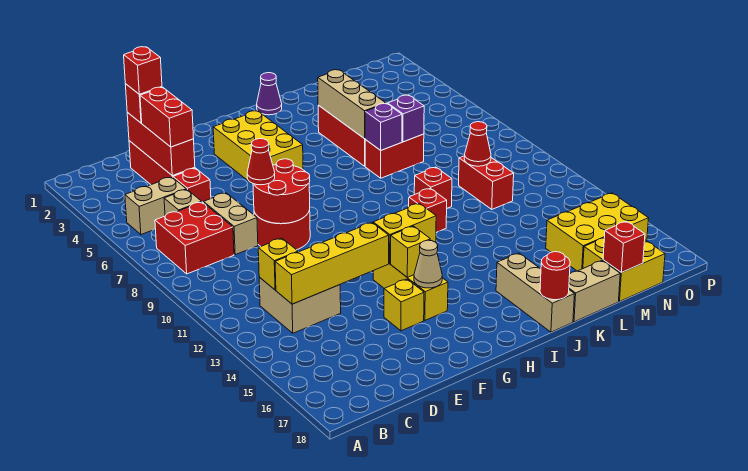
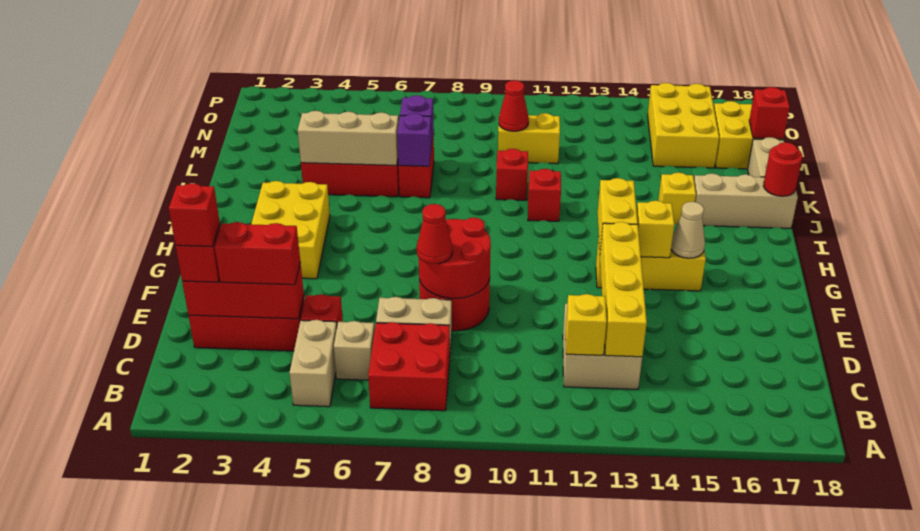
yellow brick F15 level 1 -> yellow brick J15 level 1
yellow brick G3:H5 level 1 -> yellow brick G3:I4 level 1
purple cone J1 level 1 -> none
red brick M10:M11 level 1 -> yellow brick M10:M11 level 1

